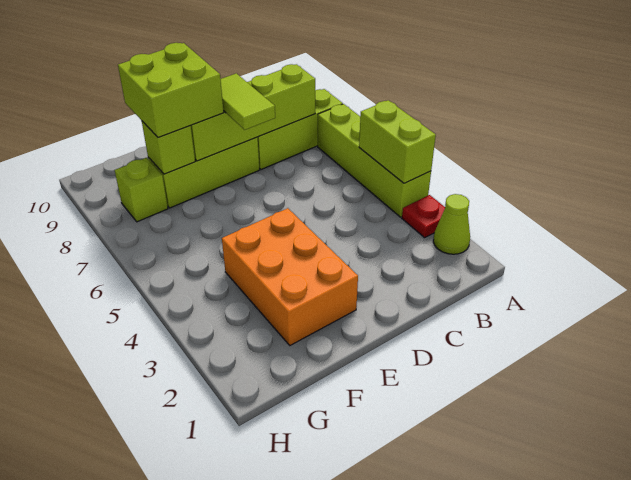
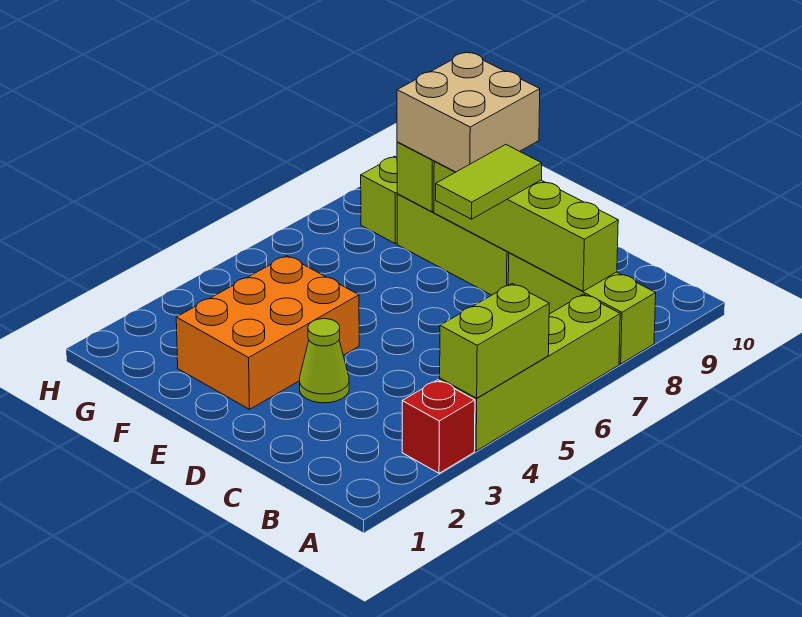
lime cone A2 level 1 -> lime cone D3 level 1
red plate A3 level 1 -> red brick A3 level 1
lime brick E8:F9 level 3 -> tan brick E8:F9 level 3

